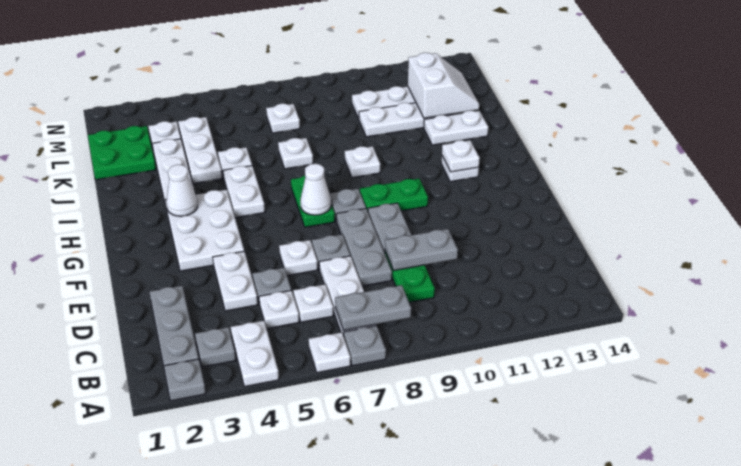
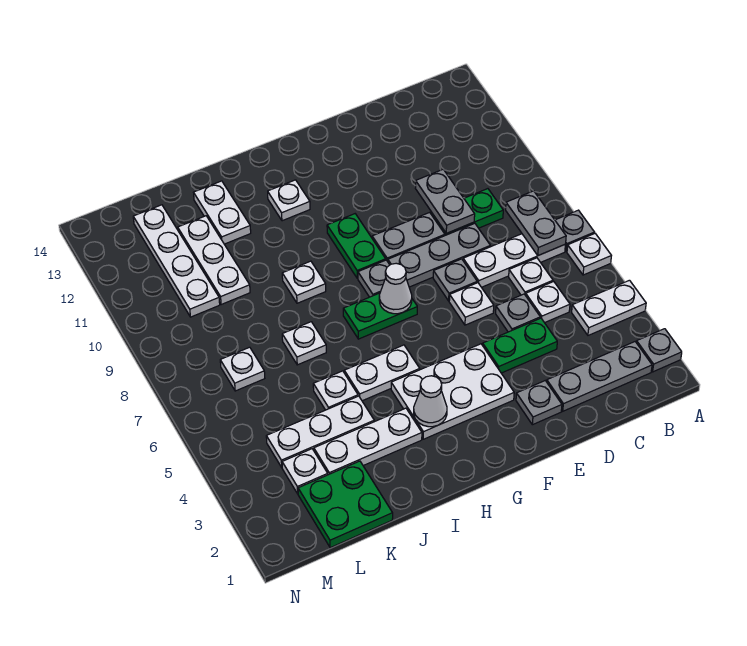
grey plate B3 level 1 -> grey plate E2 level 1
white plate D4:E4 level 1 -> green plate D4:E4 level 1
white plate H12 level 2 -> none
white slope K12:L13 level 2 top 12 -> none

